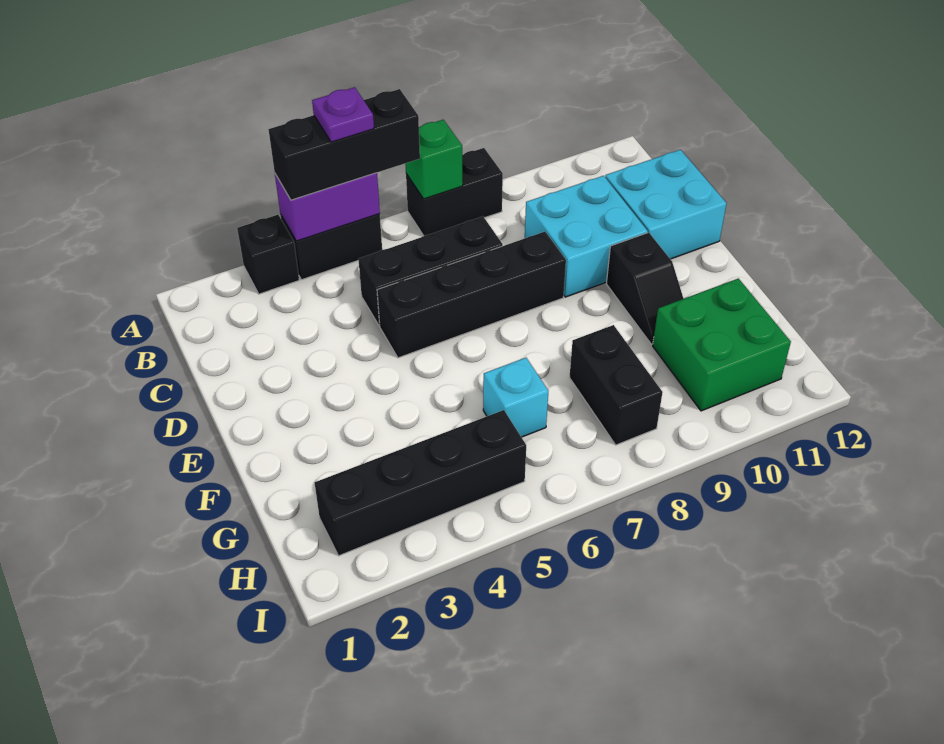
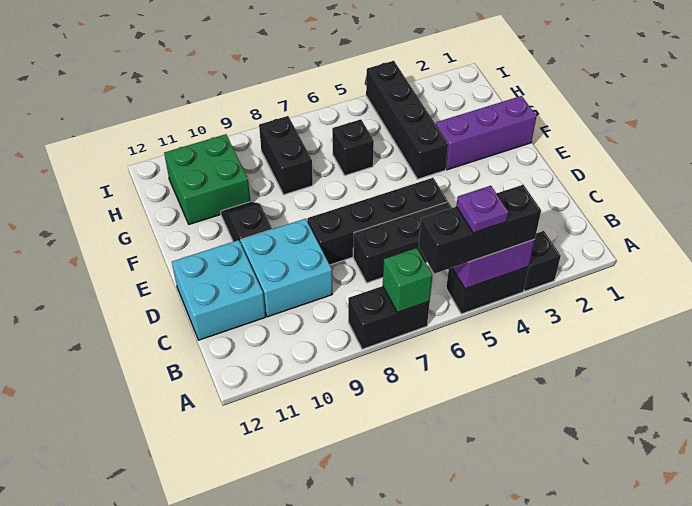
none -> purple brick F1:F3 level 1
cyan brick G6 level 1 -> black brick G6 level 1
black brick H2:H5 level 1 -> black brick F4:I4 level 1

